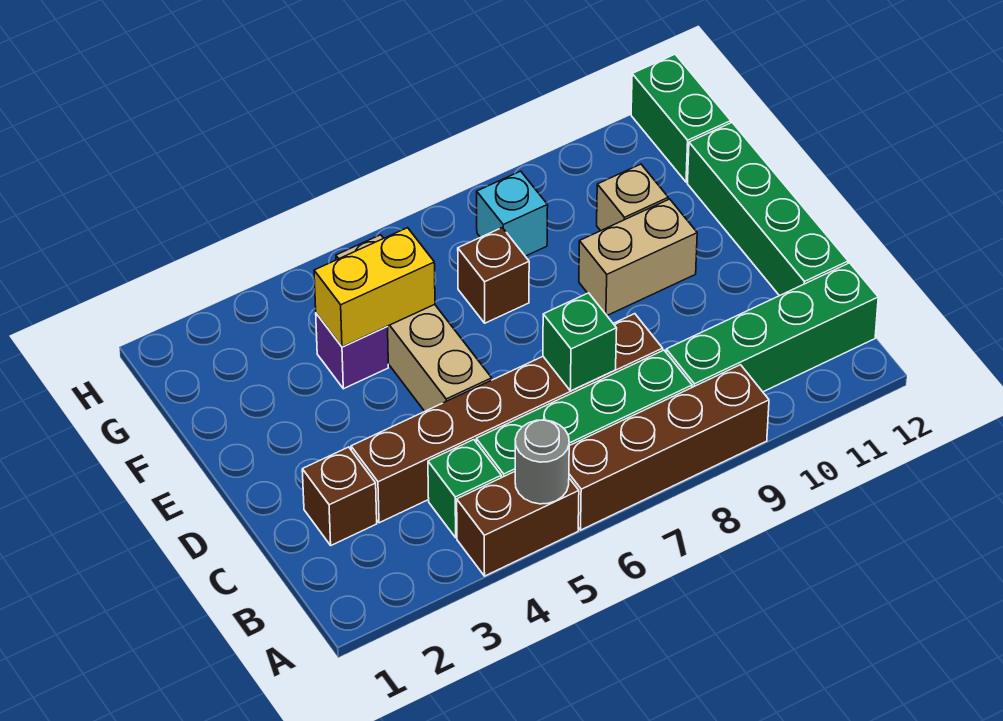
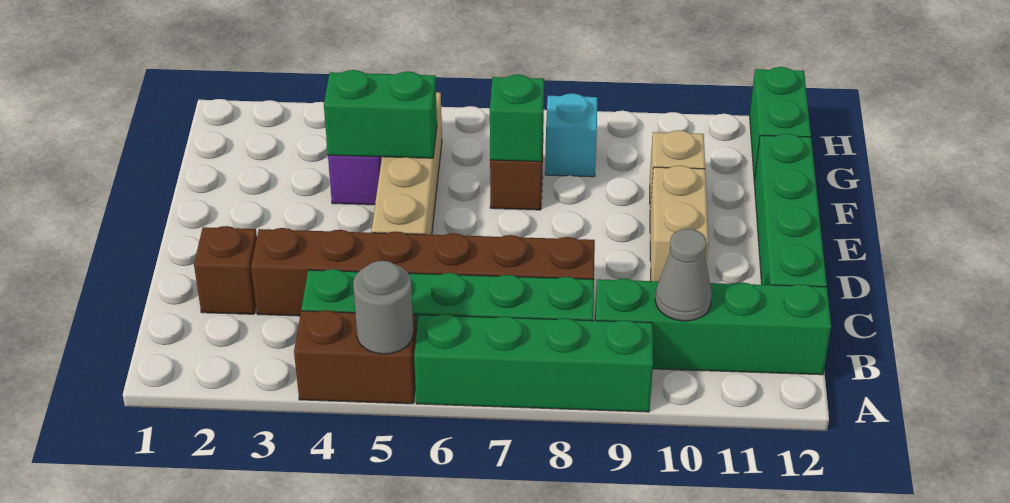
brown brick A6:A9 level 1 -> green brick A6:A9 level 1
none -> grey cone B10 level 2
green brick C7 level 2 -> green brick F7 level 2
tan brick E9:E10 level 1 -> tan brick D10:E10 level 1
yellow brick F4:F5 level 2 -> green brick F4:F5 level 2

